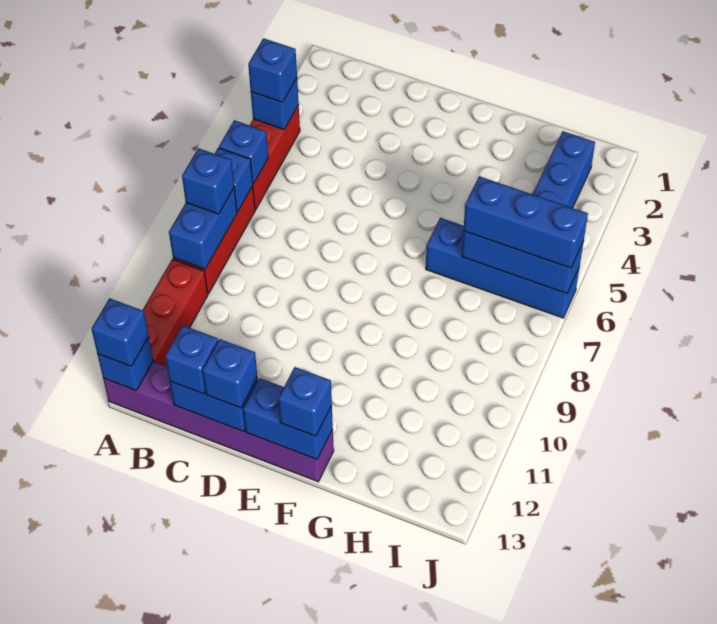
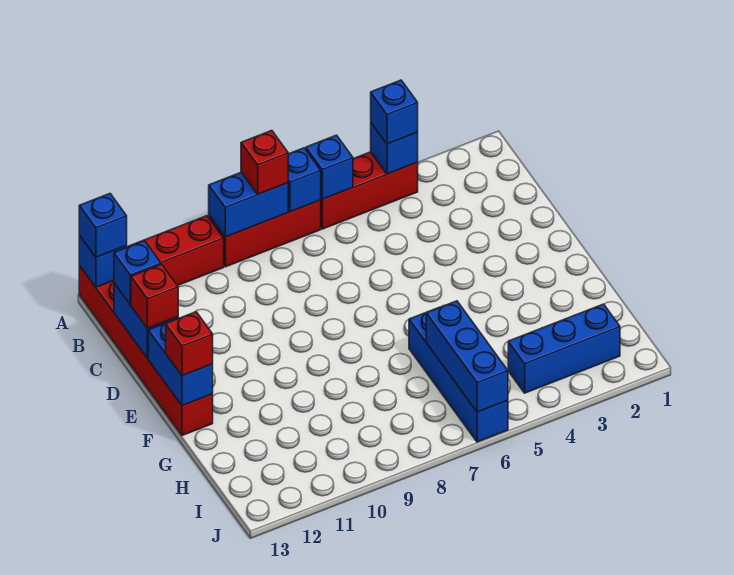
blue brick A8 level 3 -> red brick A8 level 3
purple brick A13:F13 level 1 -> red brick A13:F13 level 1
blue brick D13 level 3 -> red brick D13 level 3
blue brick F13 level 3 -> red brick F13 level 3
blue brick H6:J6 level 3 -> none

